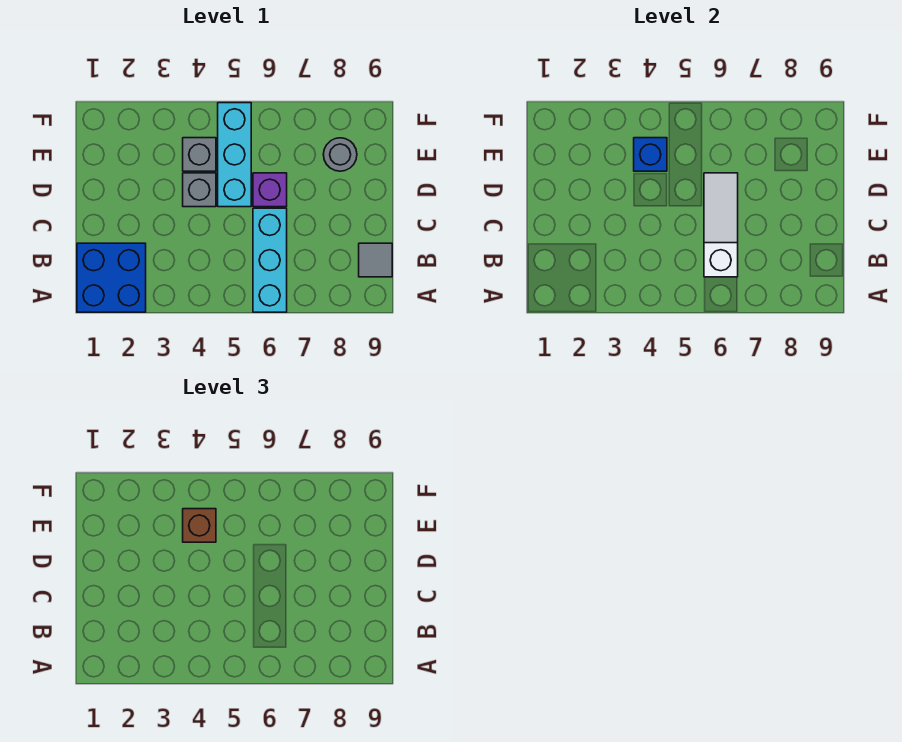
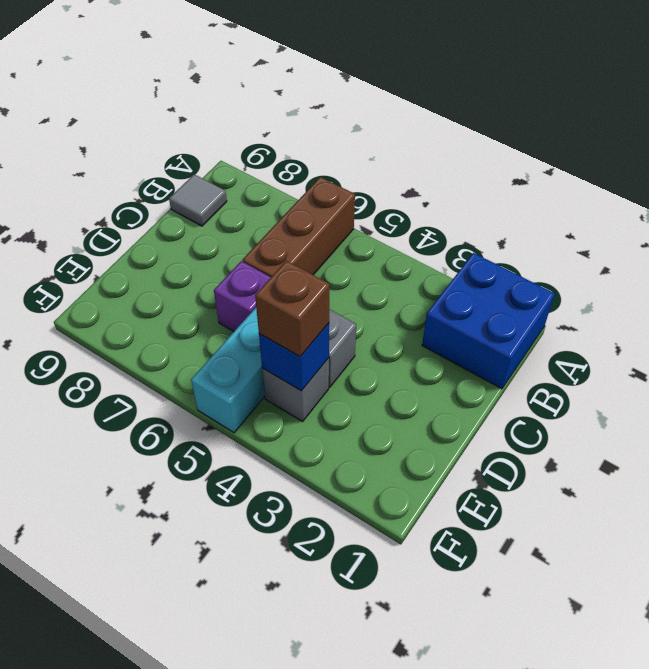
cyan brick A6:C6 level 1 -> brown brick A6:C6 level 1
white slope B6:D6 level 2 top B -> none
grey round brick E8 level 1 -> none

